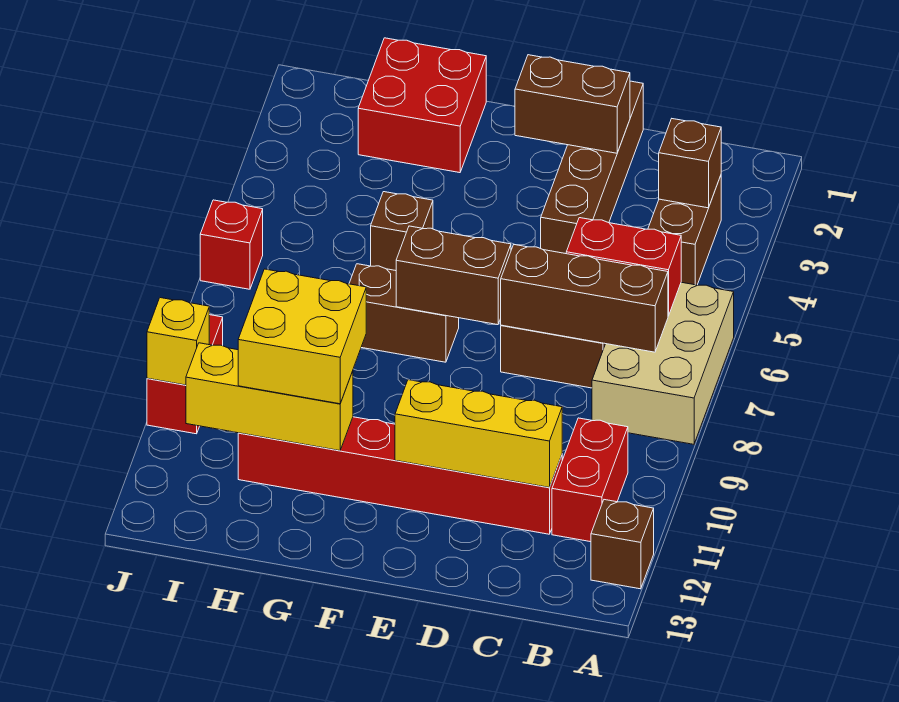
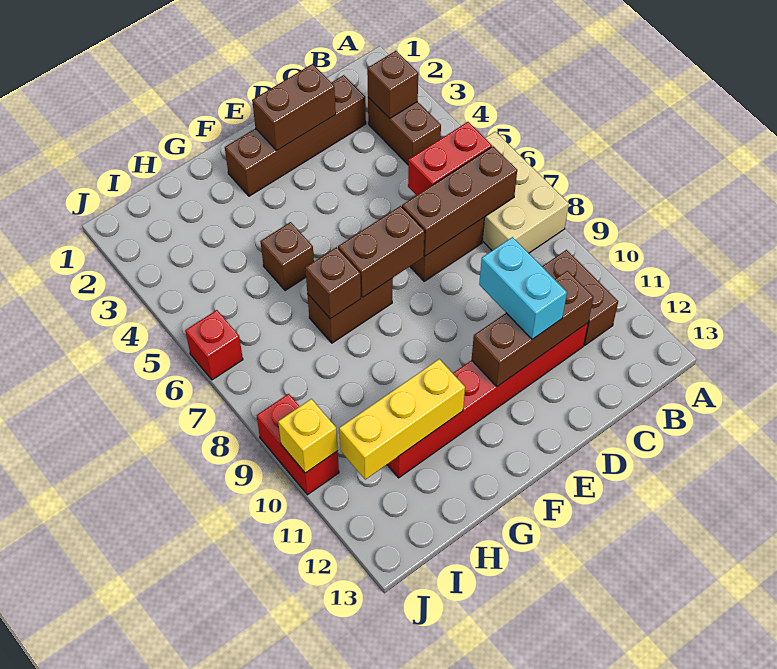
brown brick A12 level 1 -> brown brick G7 level 2
red brick B10:B11 level 1 -> brown brick B10:B11 level 1
yellow brick C11:E11 level 2 -> brown brick C11:E11 level 2
brown brick D1:D4 level 1 -> brown brick C2:F2 level 1
none -> cyan brick D10:D11 level 3
red brick G1:H2 level 1 -> none
yellow brick G10:H11 level 3 -> none

